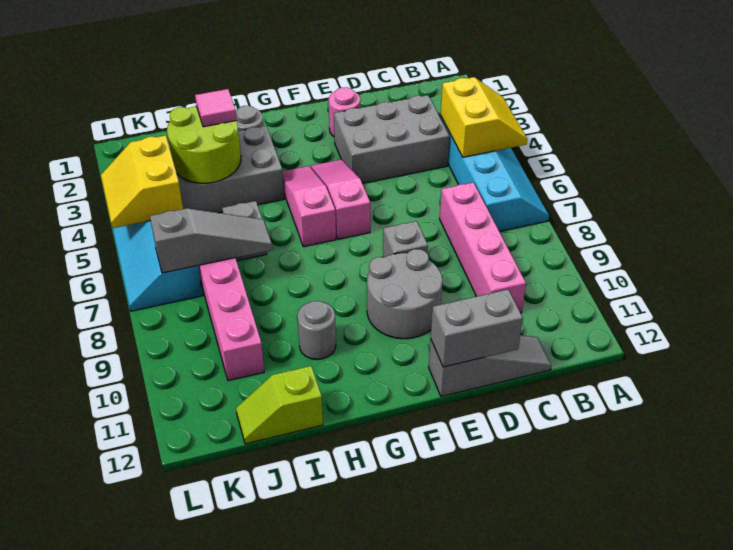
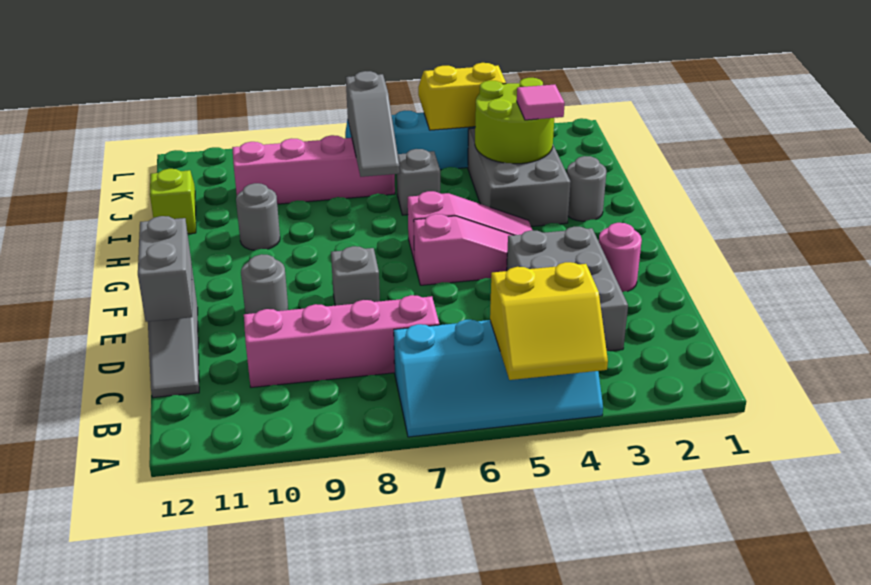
grey round brick E9:F10 level 1 -> grey round brick E10 level 1

